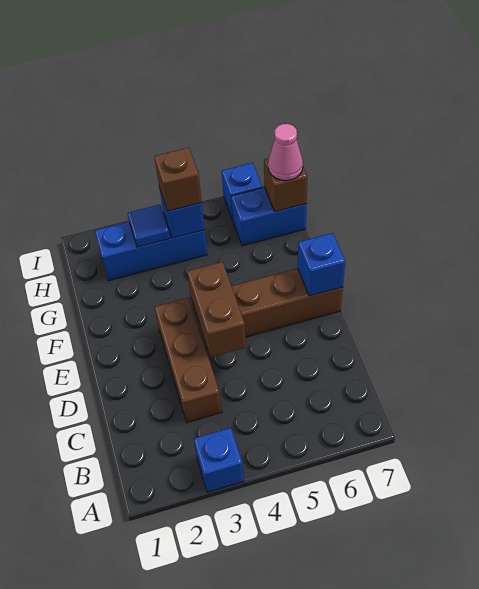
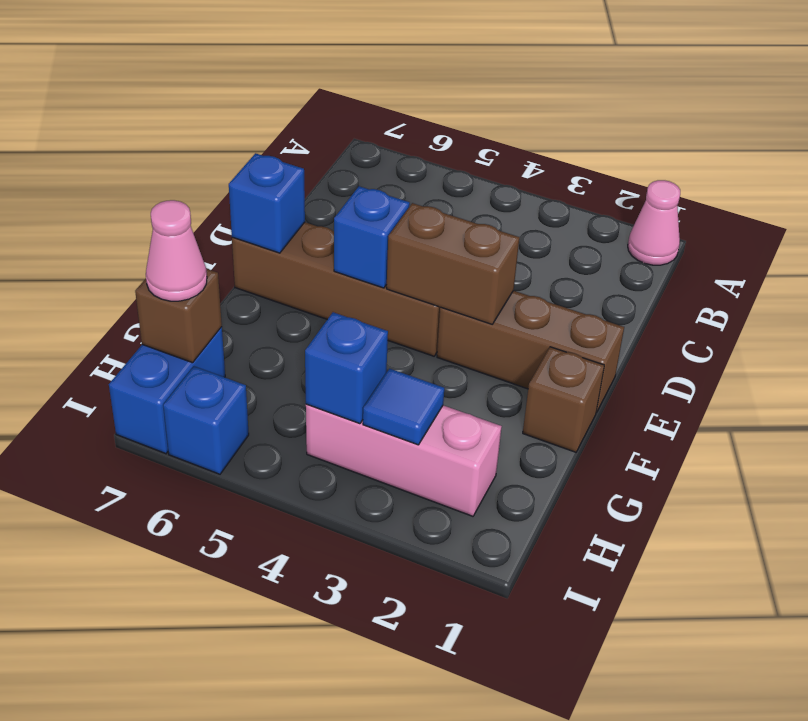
none -> pink cone A1 level 1
blue brick A3 level 1 -> blue brick E5 level 2
brown brick C3:E3 level 1 -> brown brick E1:E3 level 1
brown brick D4:E4 level 2 -> brown brick E3:E4 level 2
blue brick H2:H4 level 1 -> pink brick H2:H4 level 1
brown brick H4 level 3 -> brown brick F1 level 1
blue brick H6:H7 level 1 -> blue brick H7:I7 level 1

